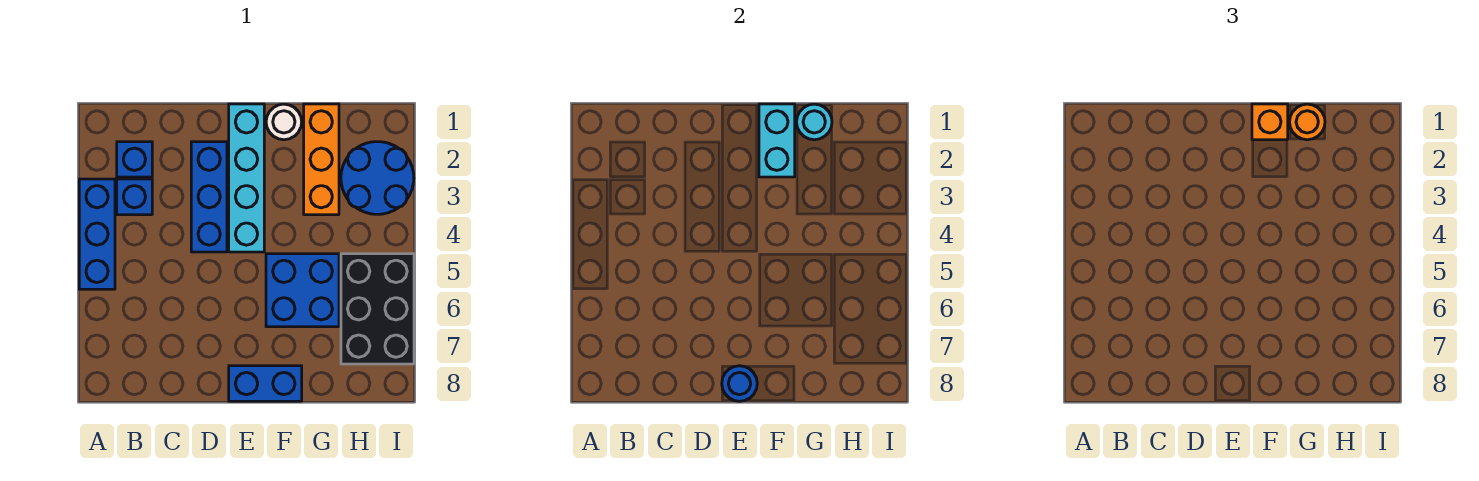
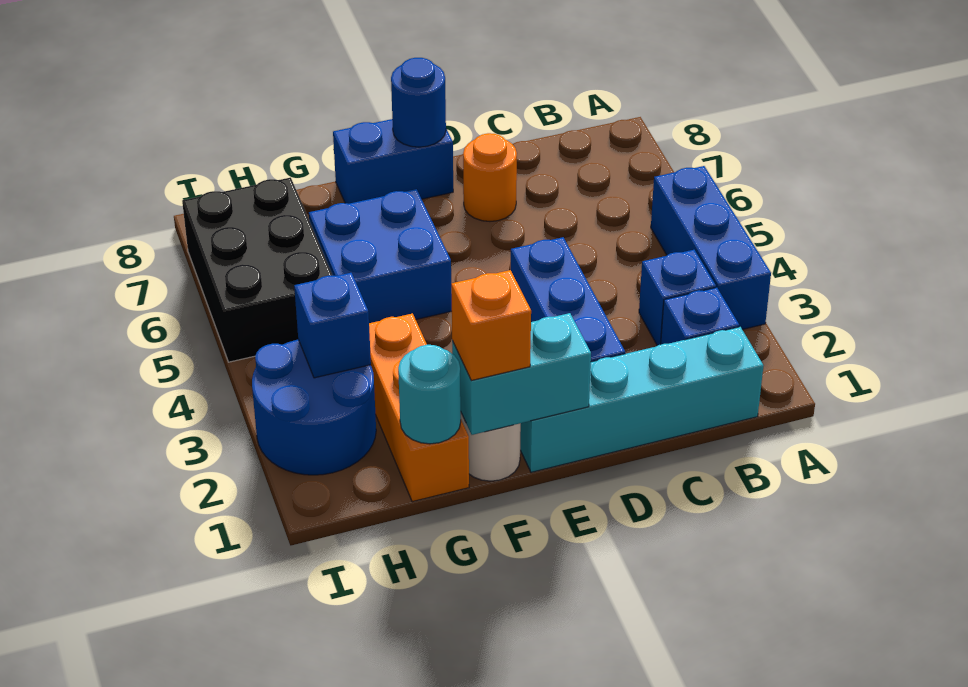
cyan brick E1:E4 level 1 -> cyan brick B1:E1 level 1
cyan brick F1:F2 level 2 -> cyan brick E1:F1 level 2
orange round brick G1 level 3 -> orange round brick D7 level 1
none -> blue brick H3 level 2

